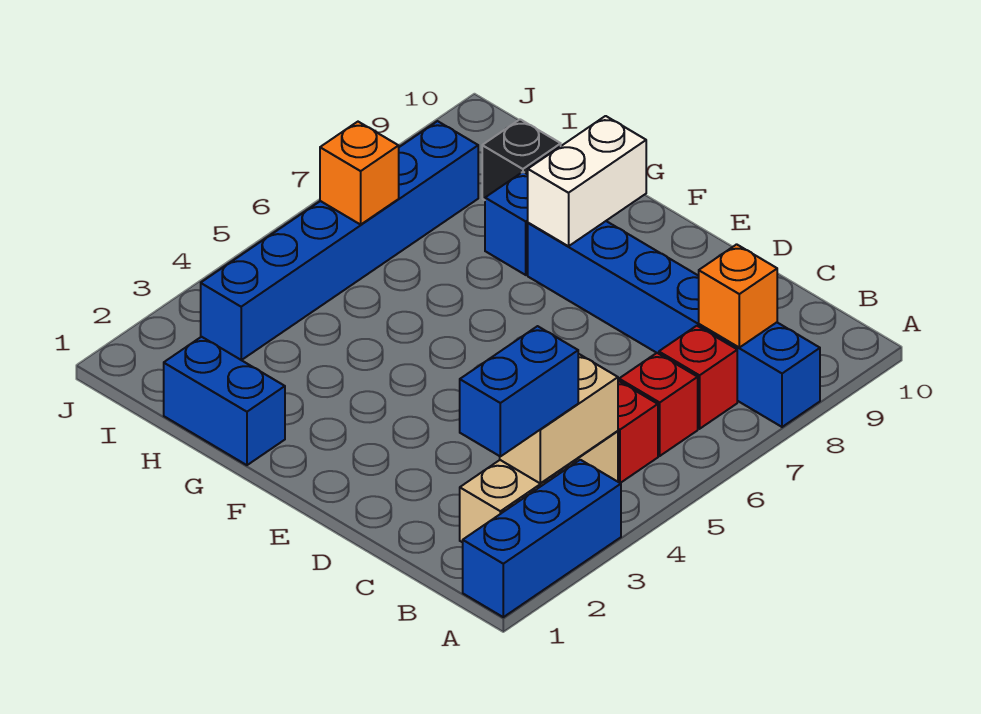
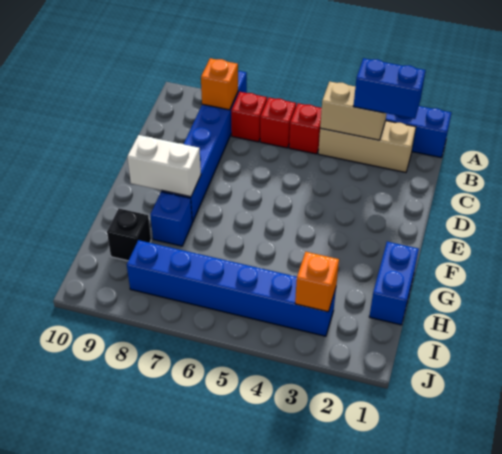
orange brick I6 level 2 -> orange brick I3 level 2

